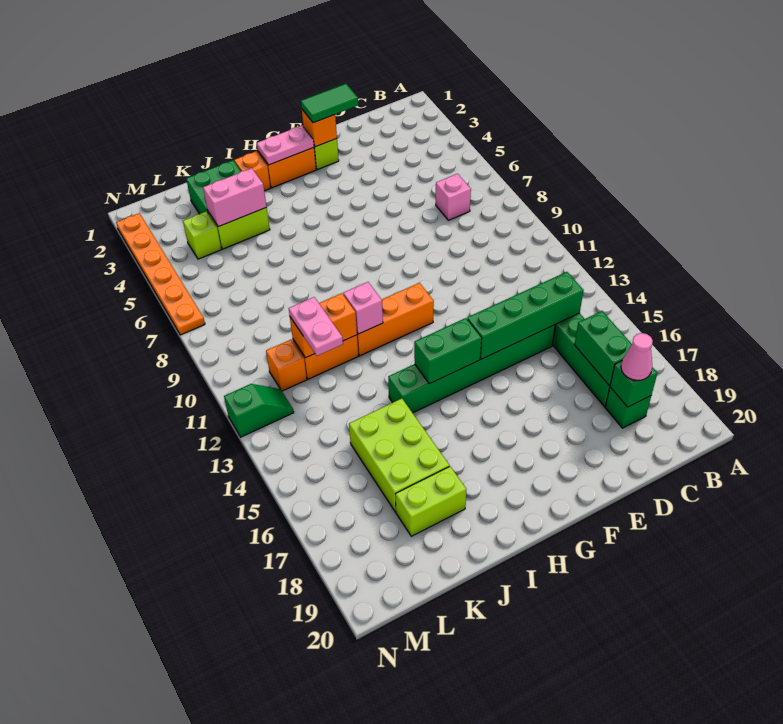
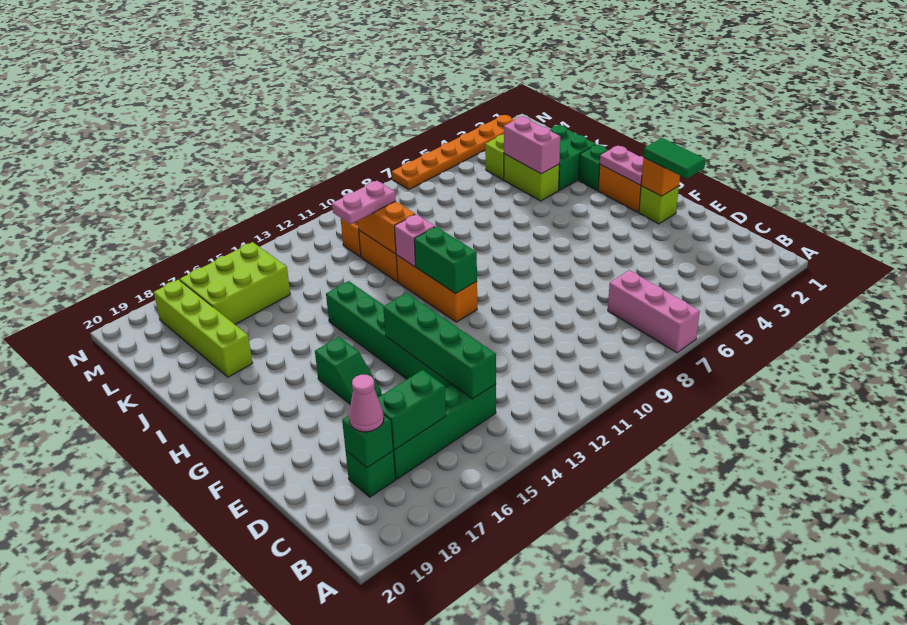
pink brick C7 level 1 -> pink brick A7:C7 level 1
green brick G14:H14 level 2 -> green brick G11:H11 level 2
orange brick I2 level 1 -> green brick I2 level 1
lime brick J15:K17 level 1 -> lime brick L15:M17 level 1
lime brick J18:K18 level 1 -> lime brick J18:M18 level 1
green slope M12:N12 level 1 top N -> green slope F16:G16 level 1 top G

